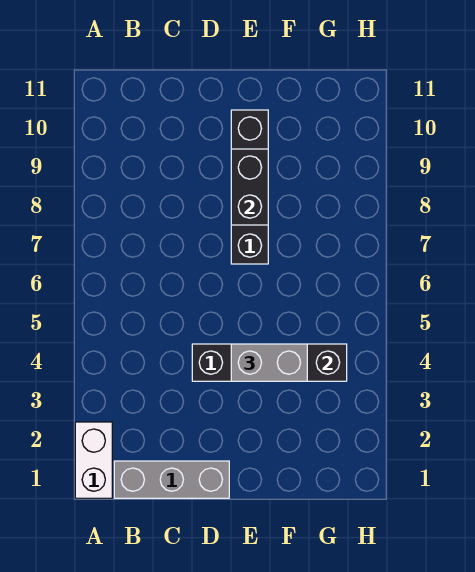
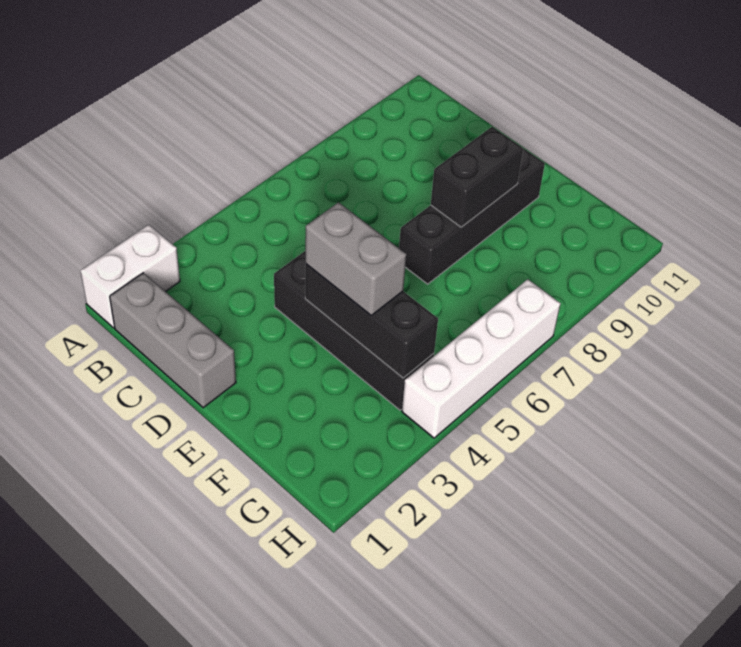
none -> white brick H4:H7 level 1

